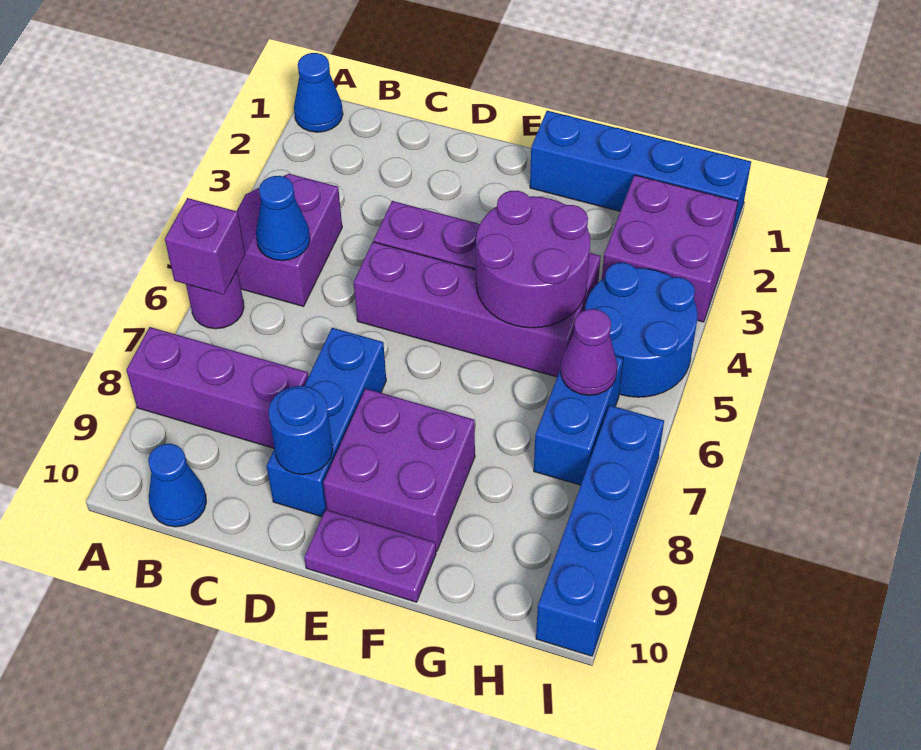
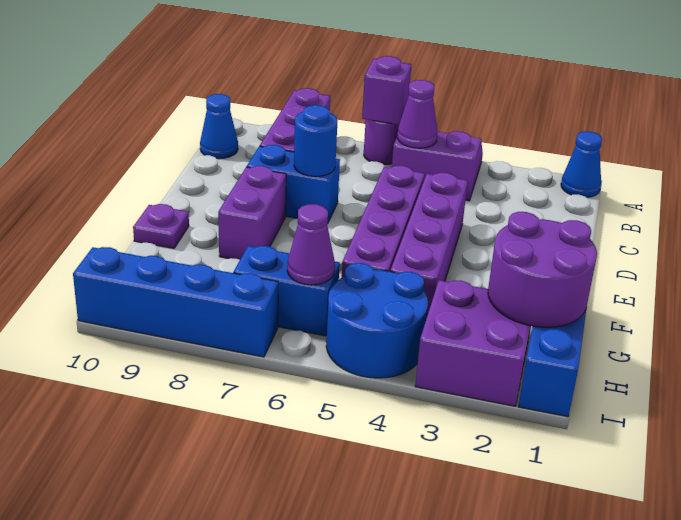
blue cone B5 level 2 -> purple cone B5 level 2
blue brick D7:D9 level 1 -> blue brick D7:D8 level 1
blue round brick D9 level 2 -> blue round brick D7 level 2
purple brick E8:F9 level 1 -> purple brick E8:F8 level 1
purple plate E10:F10 level 1 -> purple plate F10 level 1
purple round brick F4:G5 level 2 -> purple round brick G1:H2 level 2

